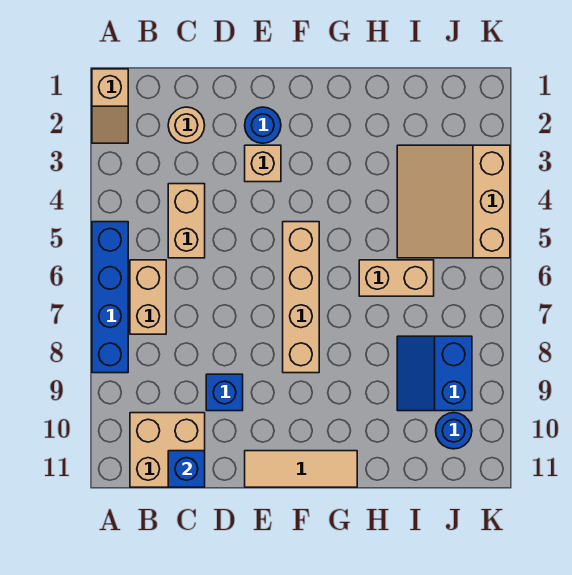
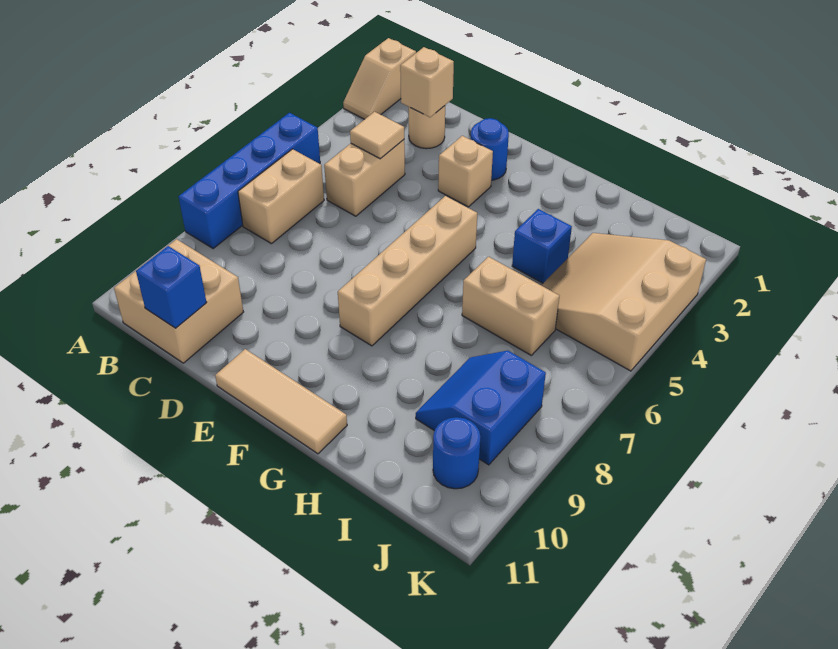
none -> tan brick C2 level 2
none -> tan tile C4 level 2
blue brick D9 level 1 -> blue brick H4 level 1

